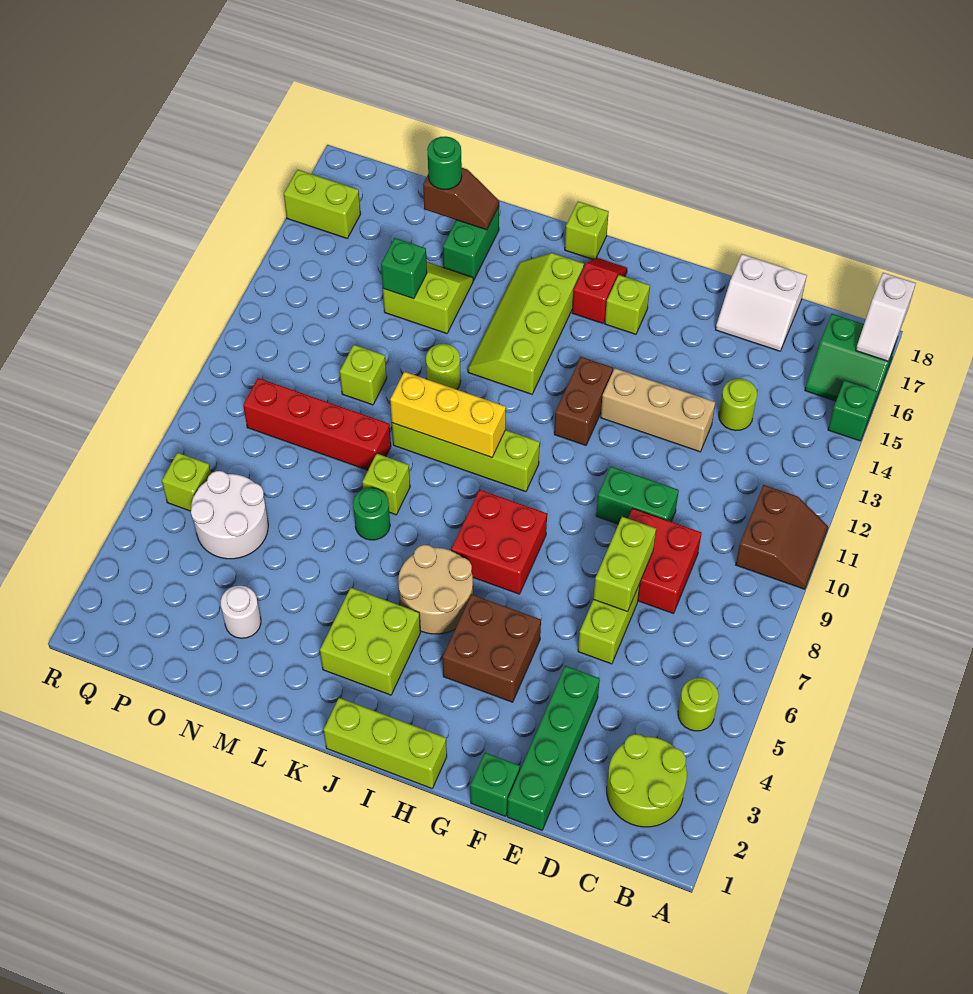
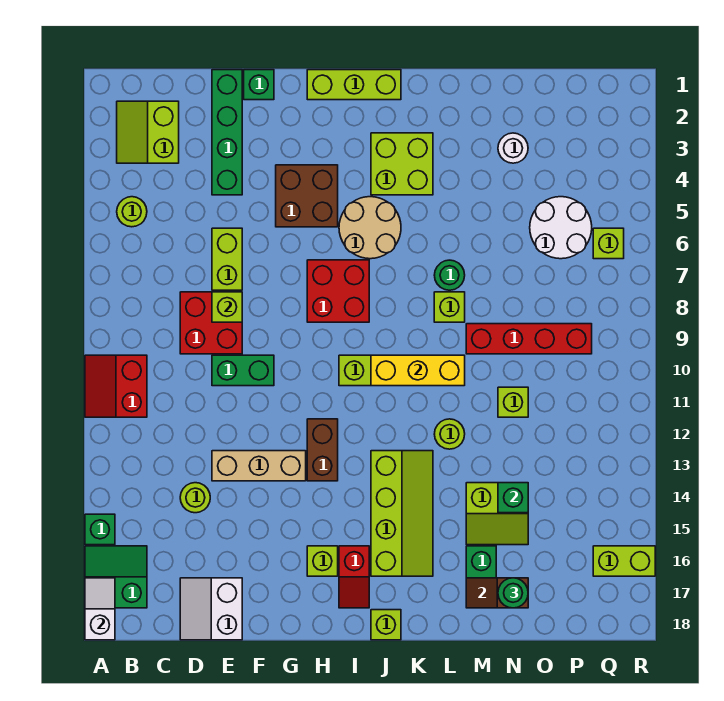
brown slope A10:B11 level 1 top B -> red slope A10:B11 level 1 top B
lime round brick B2:C3 level 1 -> lime slope B2:C3 level 1 top C
white slope D17:E18 level 1 top 18 -> white slope D17:E18 level 1 top E
lime brick E7:E8 level 2 -> lime brick E8 level 2

